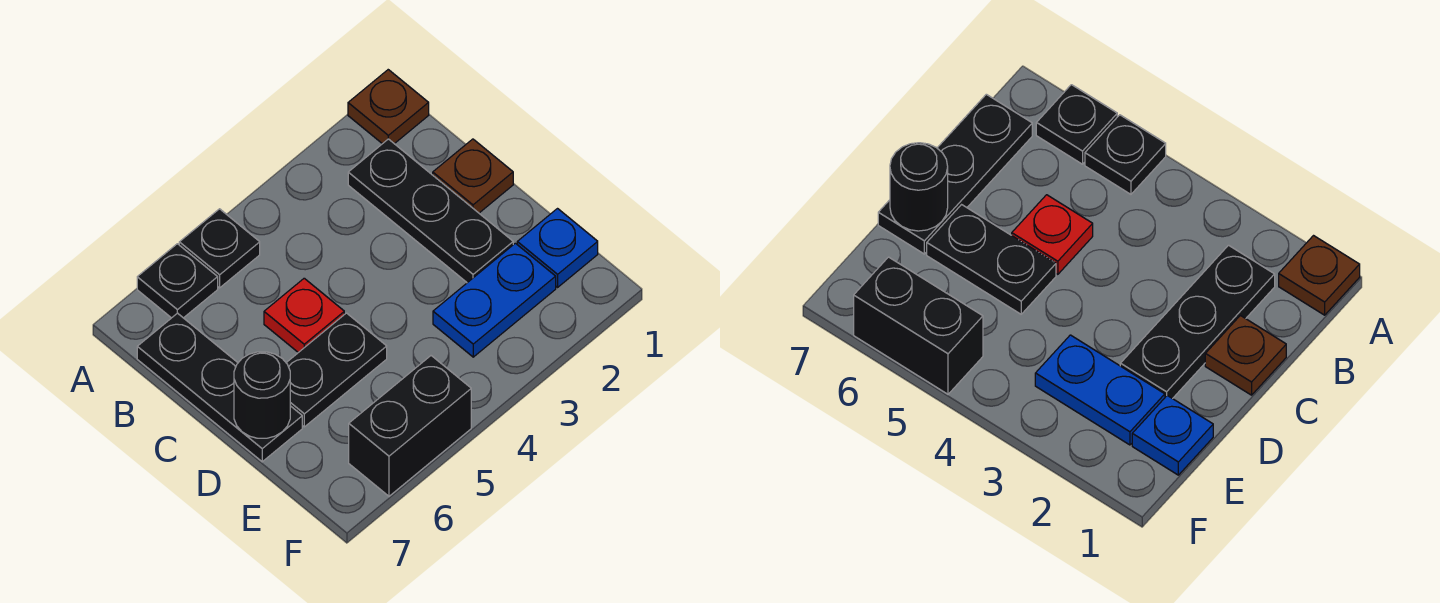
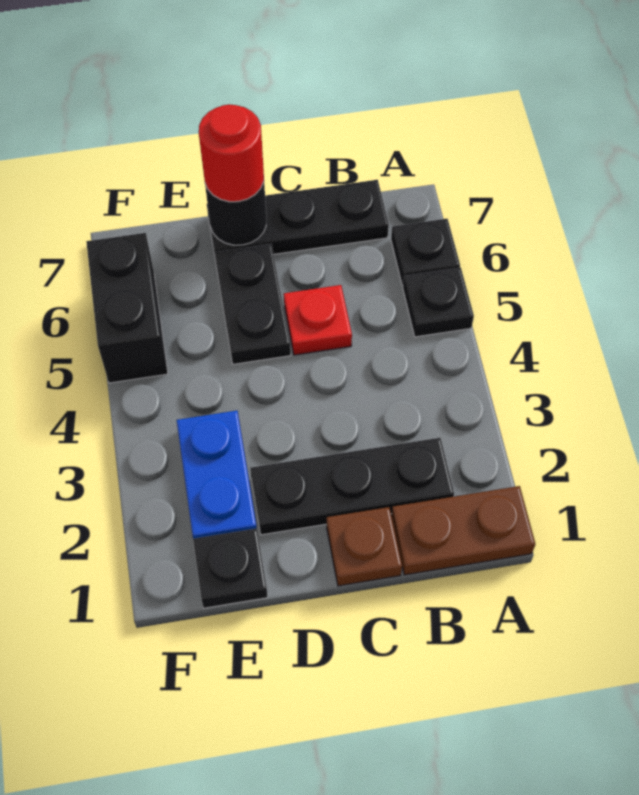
brown plate A1 level 1 -> brown plate A1:B1 level 1
none -> red round brick D7 level 3
blue plate E1 level 1 -> black plate E1 level 1

